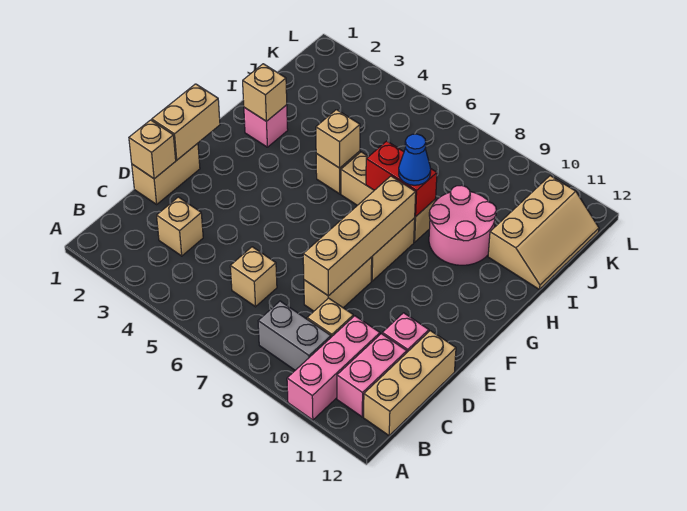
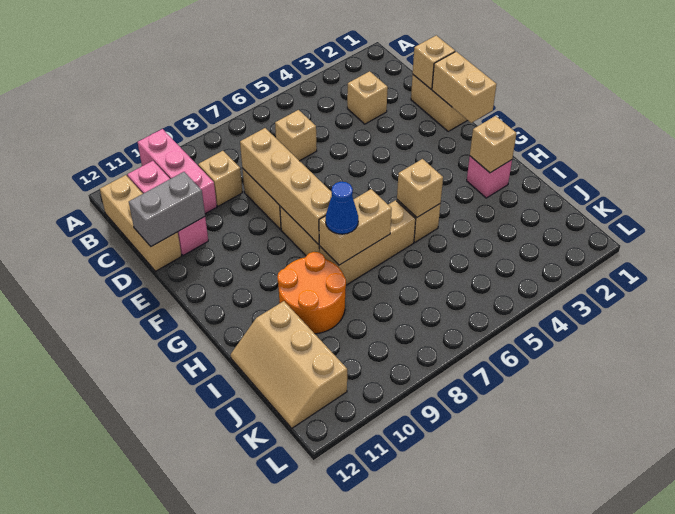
grey brick B8:B9 level 1 -> grey brick D11:D12 level 2
red brick H7:H8 level 2 -> tan brick H7:H8 level 2
pink round brick H9:I10 level 1 -> orange round brick H9:I10 level 1

